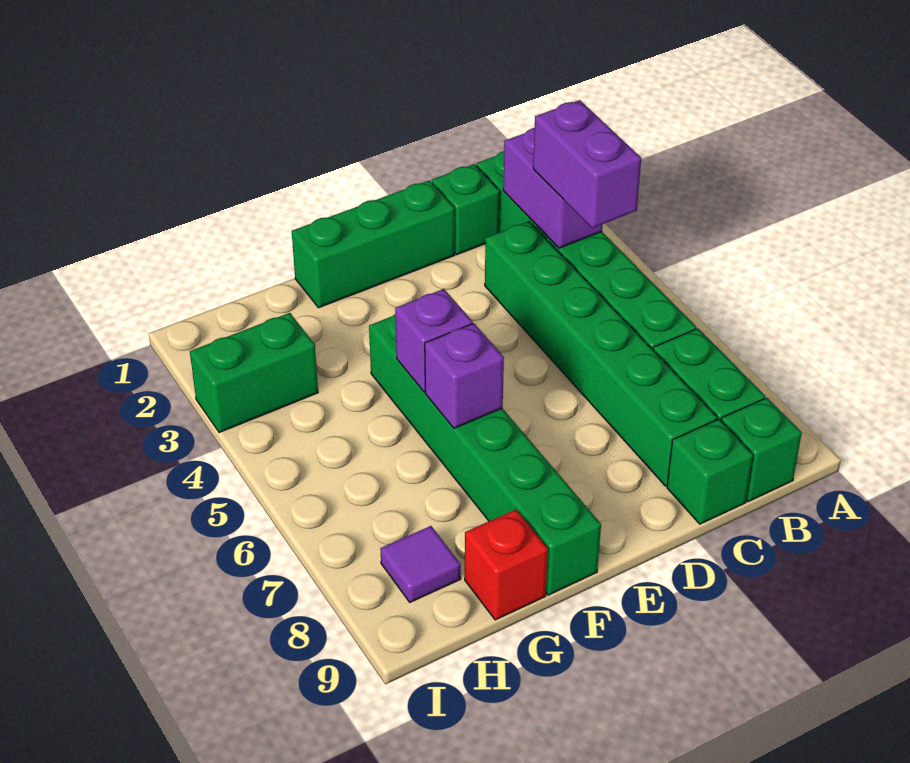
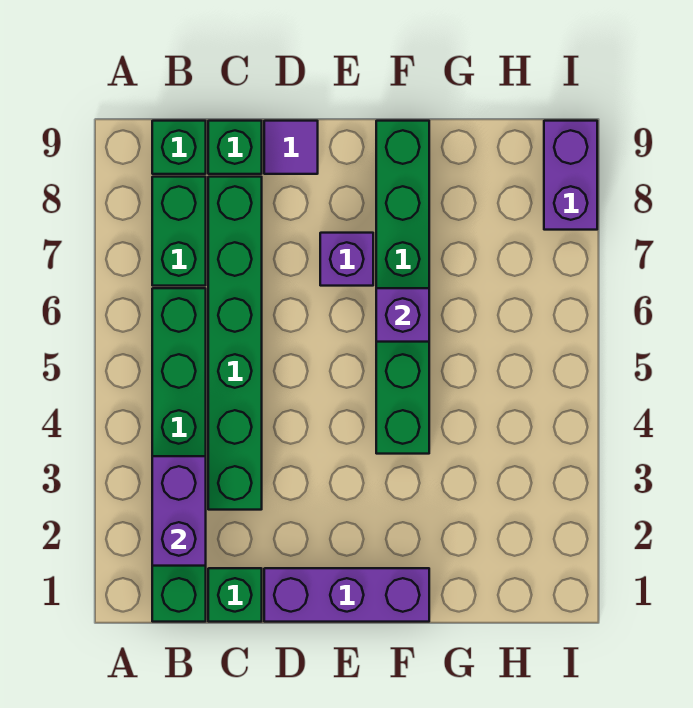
purple brick B3:B4 level 3 -> purple brick I8:I9 level 1
green brick D1:F1 level 1 -> purple brick D1:F1 level 1
purple brick F5 level 2 -> purple brick E7 level 1
red brick G9 level 1 -> none
green brick H3:I3 level 1 -> none
purple tile H8 level 1 -> purple tile D9 level 1

